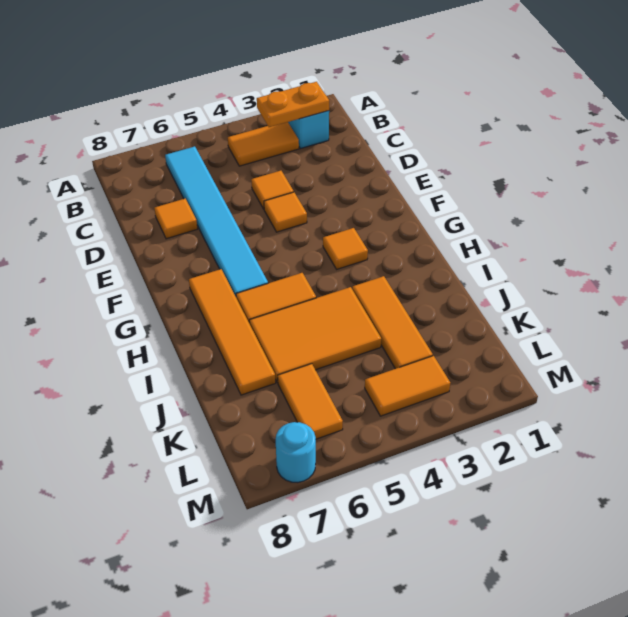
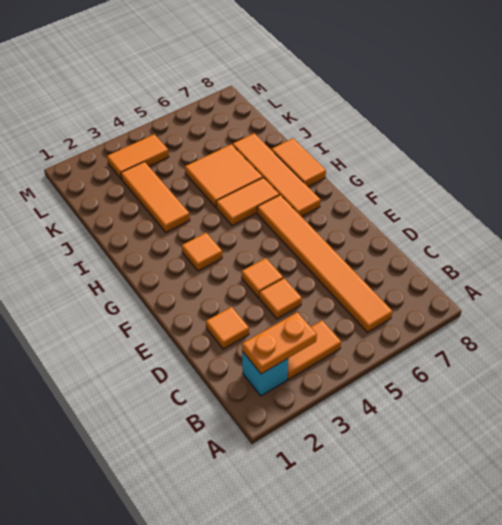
cyan tile B6:G6 level 1 -> orange tile B6:G6 level 1
orange tile D7 level 1 -> orange tile D2 level 1
orange tile I4:J6 level 1 -> orange tile I5:J6 level 1
orange tile K6:L6 level 1 -> orange tile H8:I8 level 1
cyan round brick M7 level 1 -> none

